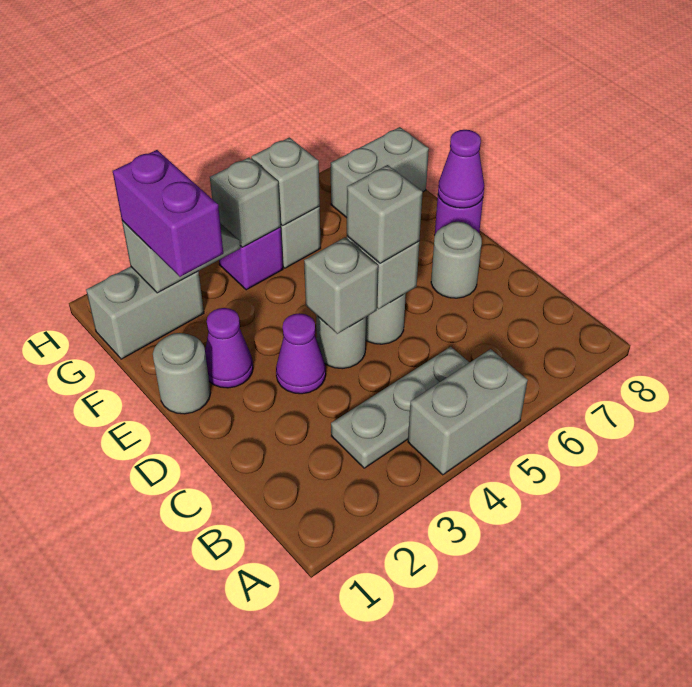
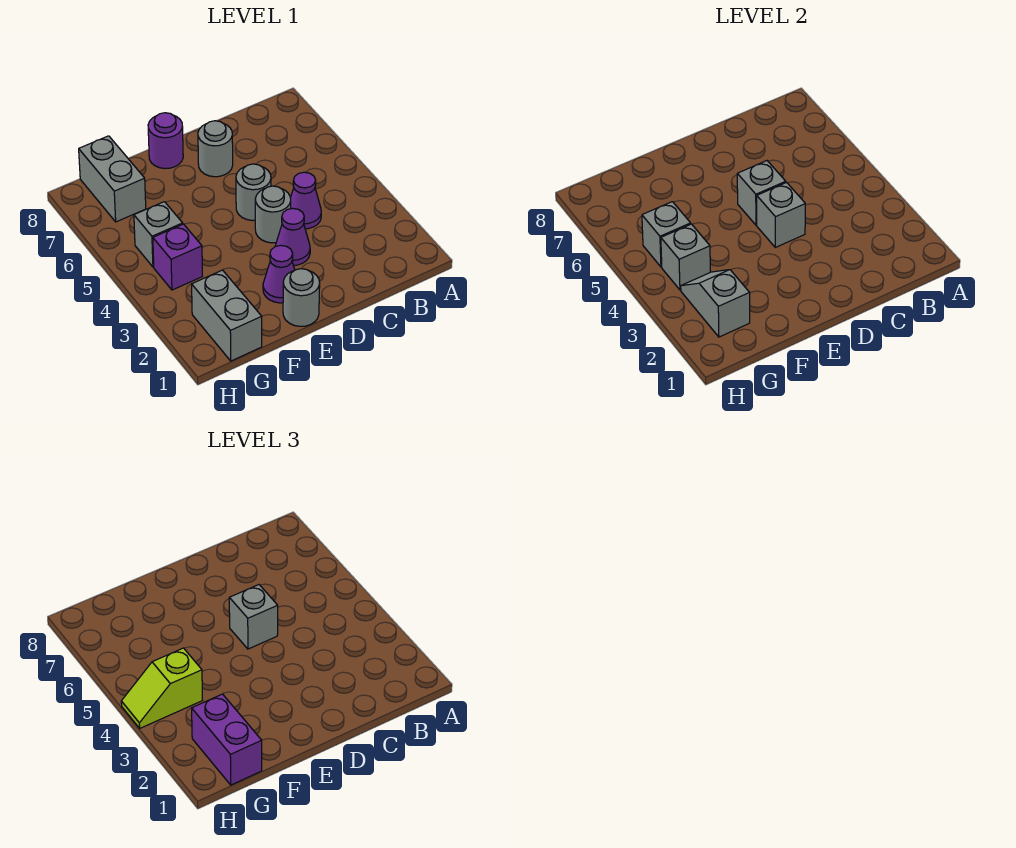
grey brick A4:A5 level 1 -> none
grey plate B3:B5 level 1 -> none
purple cone E8 level 2 -> purple cone C4 level 1
purple brick F2:G2 level 3 -> purple brick G1:G2 level 3
none -> lime slope G4:H4 level 3 top G

